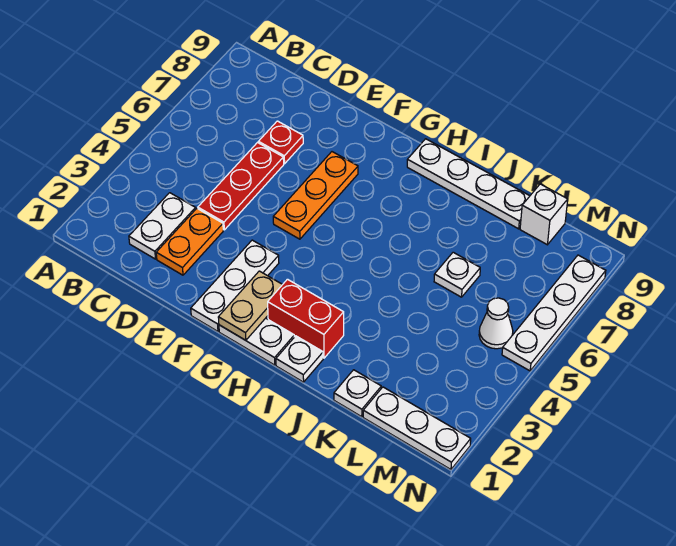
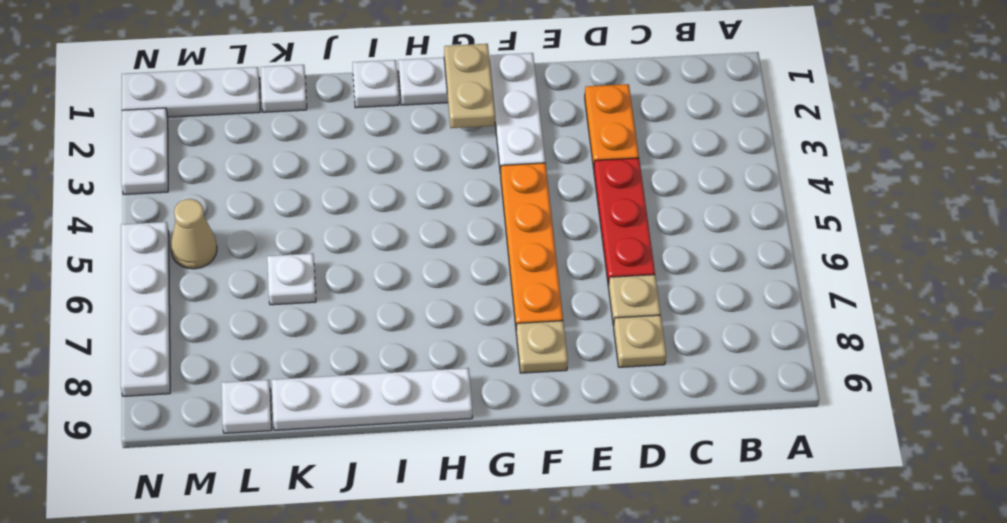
white plate C2:C3 level 1 -> white plate N2:N3 level 1
red plate D7 level 1 -> tan plate D7 level 1
none -> tan plate D8 level 1
orange plate F5:F7 level 1 -> orange plate F4:F7 level 1
none -> tan plate F8 level 1
red brick H2:I2 level 1 -> none
white brick L9 level 1 -> white plate L9 level 1
white cone M5 level 1 -> tan cone M5 level 1

